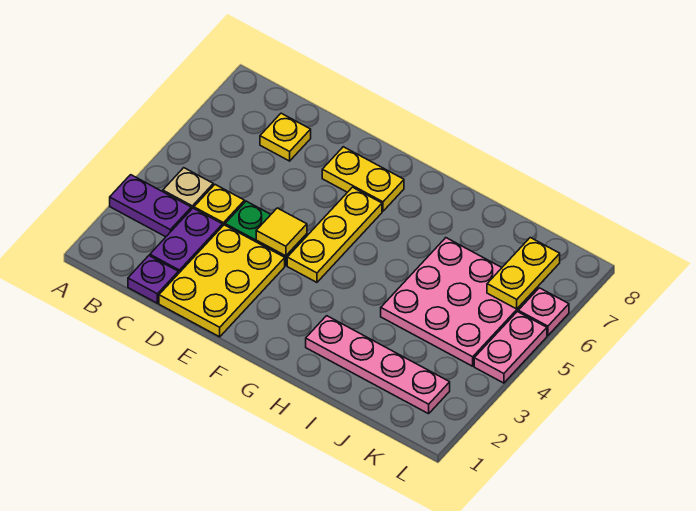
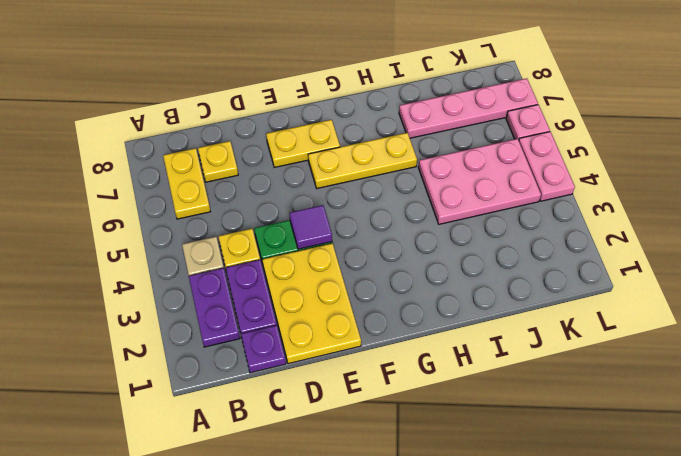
purple plate A3:B3 level 1 -> purple plate B2:B3 level 1
yellow tile E4 level 2 -> purple tile E4 level 2
yellow plate F4:F6 level 1 -> yellow plate F6:H6 level 1
pink plate H2:K2 level 1 -> pink plate I7:L7 level 1
pink plate I4:K6 level 1 -> pink plate I4:K5 level 1
yellow plate K6:K7 level 2 -> yellow plate B6:B7 level 1

